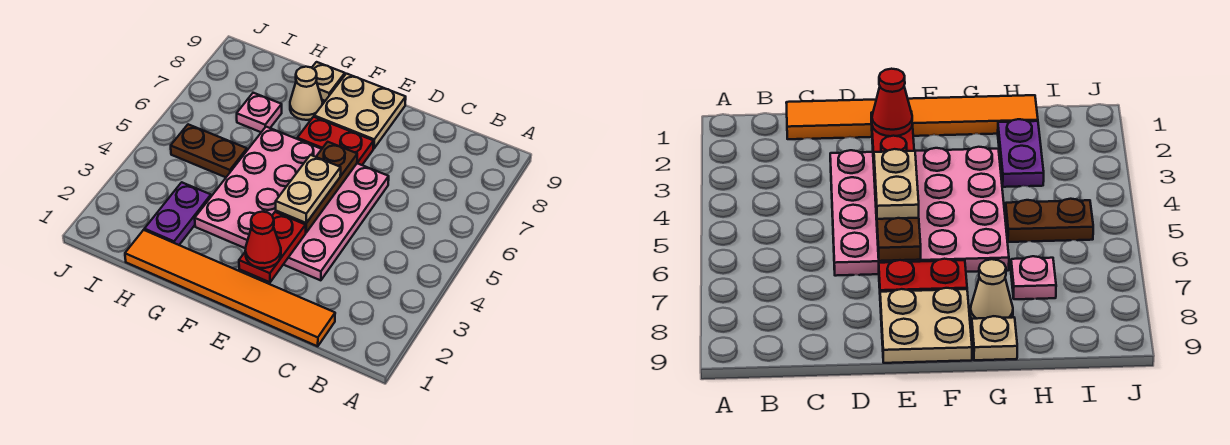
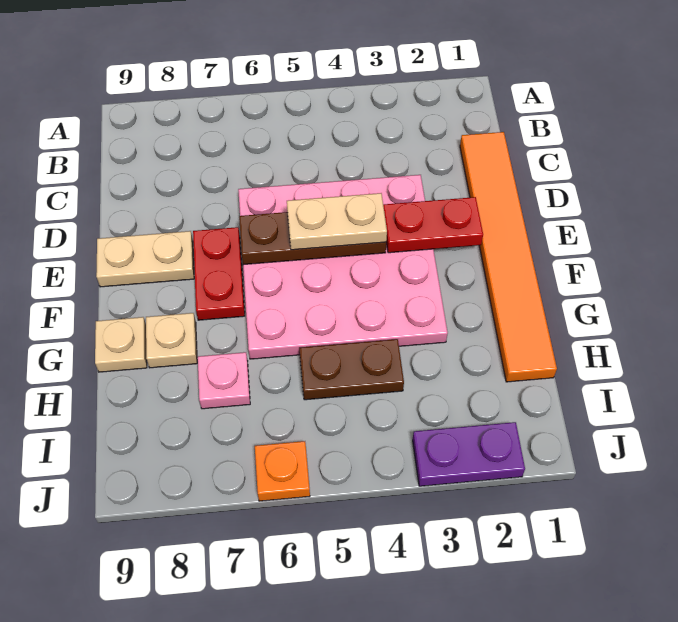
red cone E2 level 3 -> none
tan plate E8:F9 level 1 -> tan plate E8:E9 level 1
tan cone G8 level 1 -> tan plate G8 level 1
purple plate H2:H3 level 1 -> purple plate J2:J3 level 1
brown plate H5:I5 level 1 -> brown plate H4:H5 level 1
none -> orange plate J6 level 1

